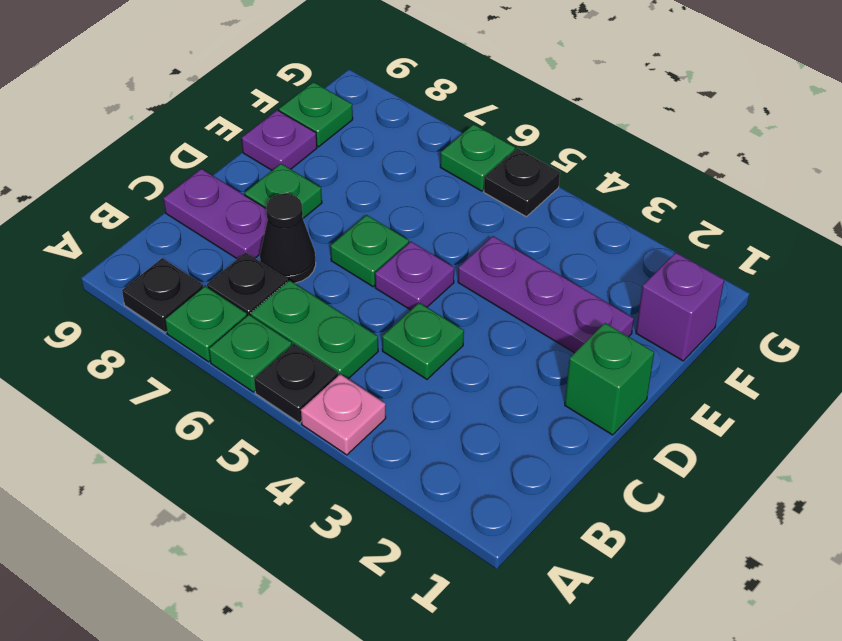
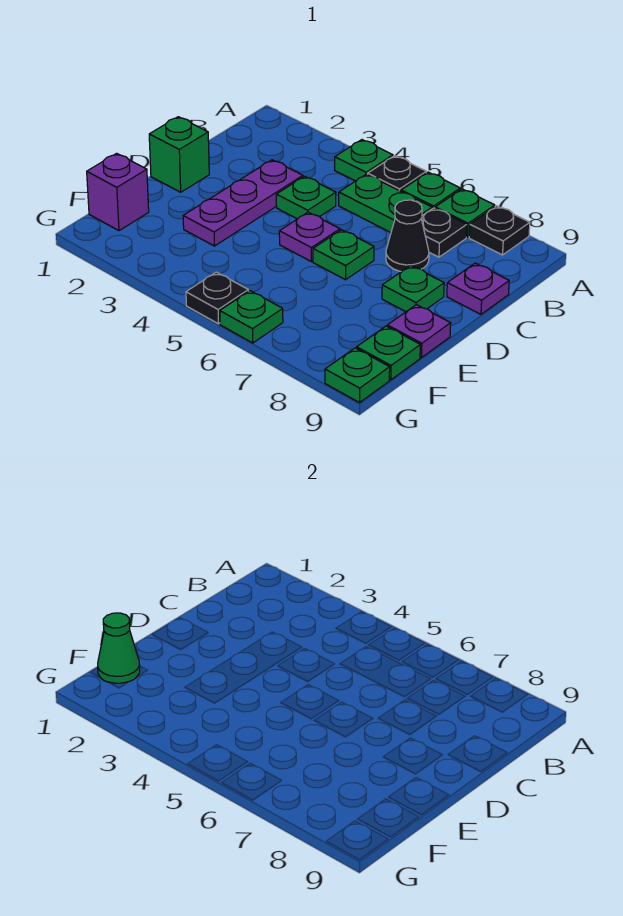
pink plate A4 level 1 -> green plate A4 level 1
purple plate C8:C9 level 1 -> purple plate C9 level 1
purple plate E2:E4 level 1 -> purple plate C3:E3 level 1
none -> green cone F1 level 2
none -> green plate G9 level 1

